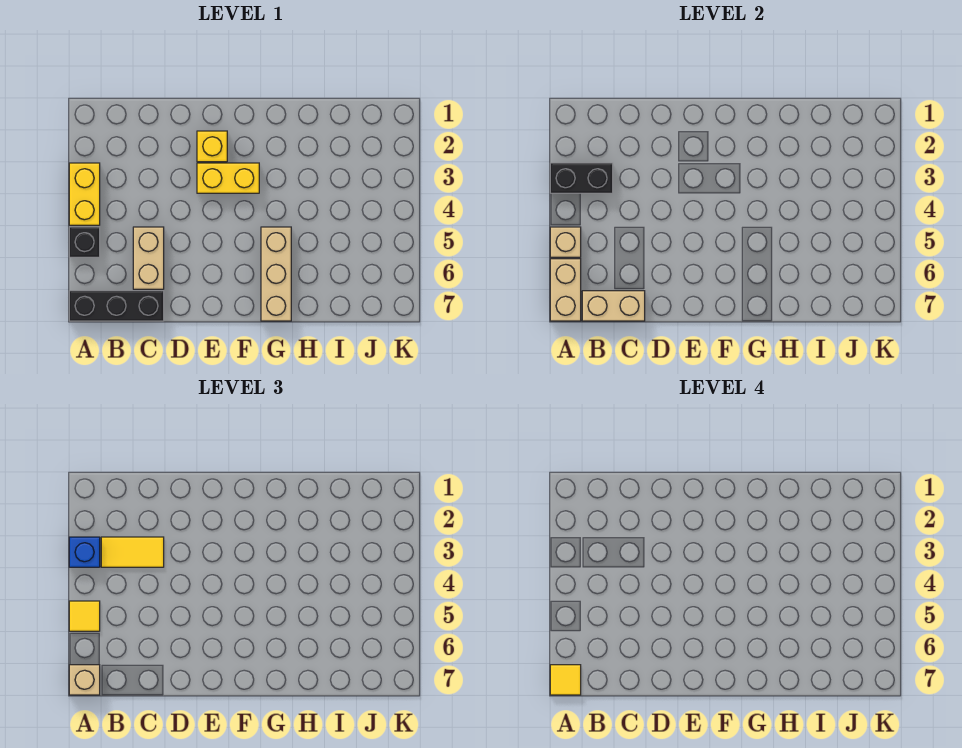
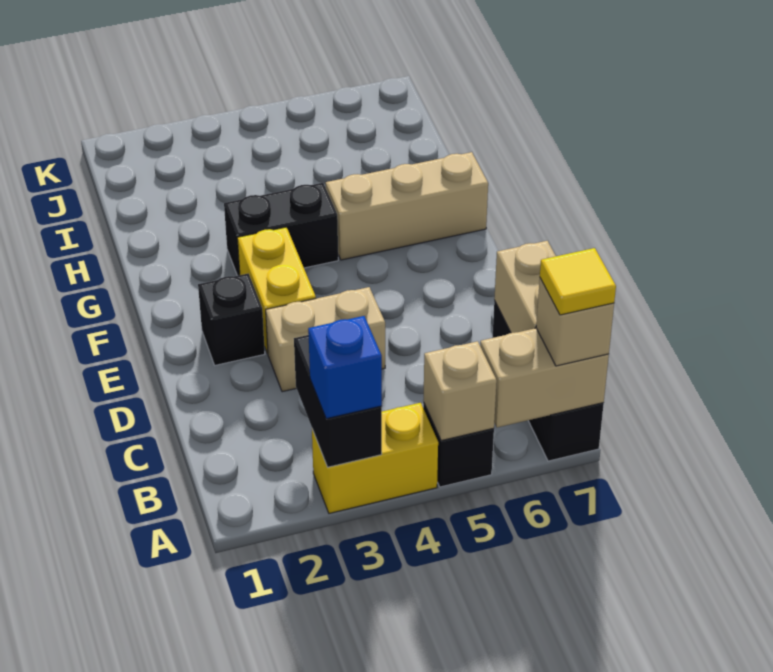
yellow tile A5 level 3 -> none
yellow tile B3:C3 level 3 -> none
tan brick C5:C6 level 1 -> tan brick D3:D4 level 1
yellow brick E2 level 1 -> black brick E2 level 1
none -> black brick G3:G4 level 1

